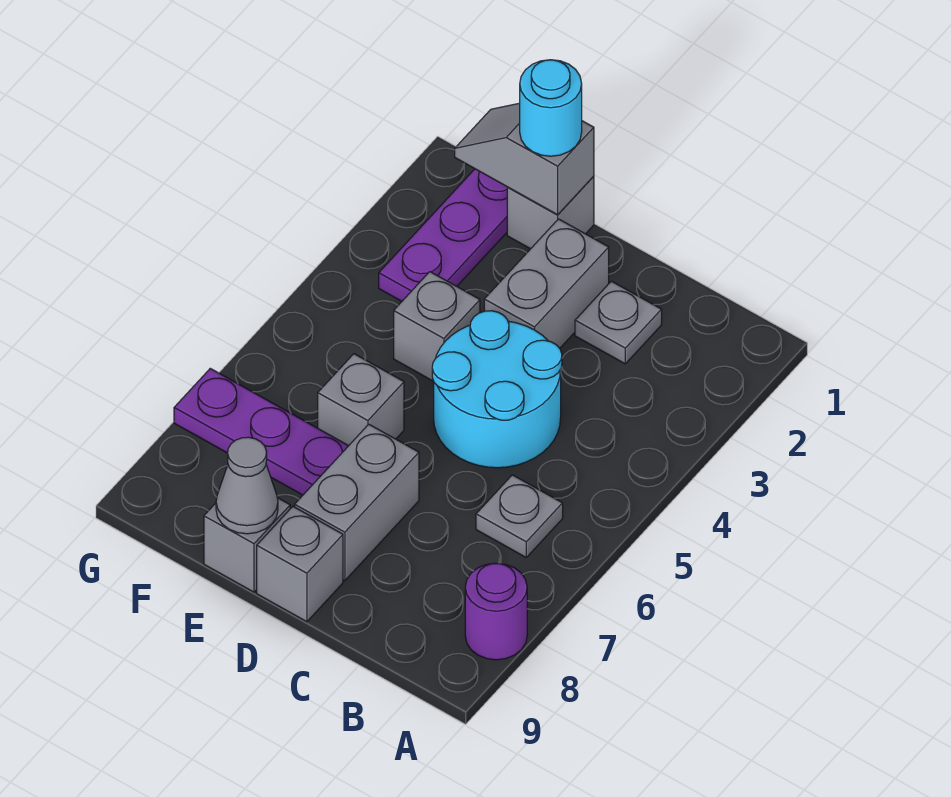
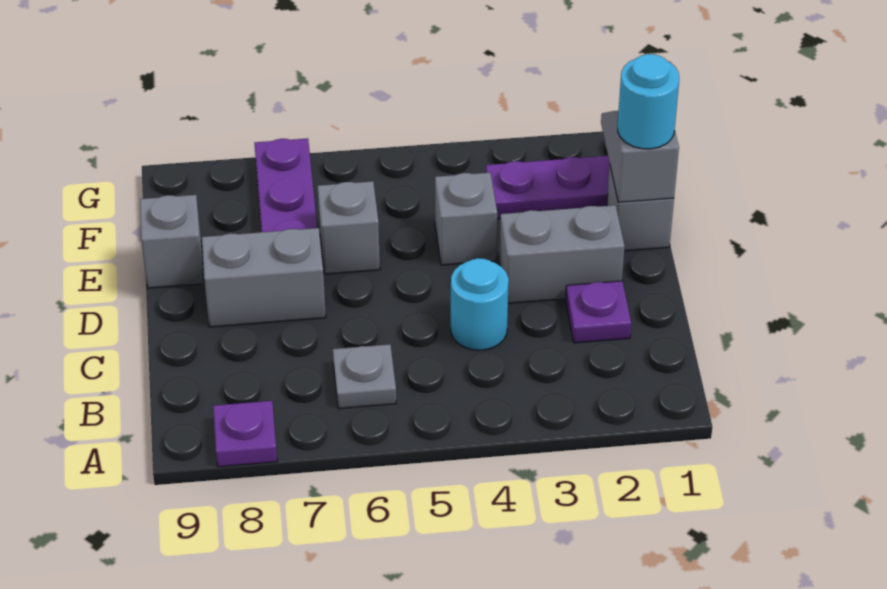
purple round brick A8 level 1 -> purple plate A8 level 1
grey plate C2 level 1 -> purple plate C2 level 1
cyan round brick C4:D5 level 1 -> cyan round brick C4 level 1
grey brick D9 level 1 -> none
grey cone E9 level 2 -> none

